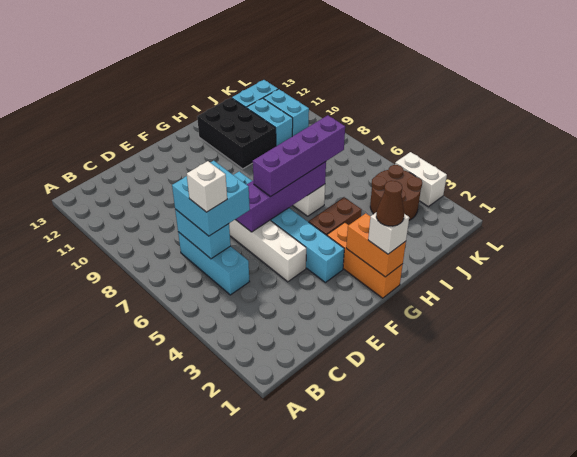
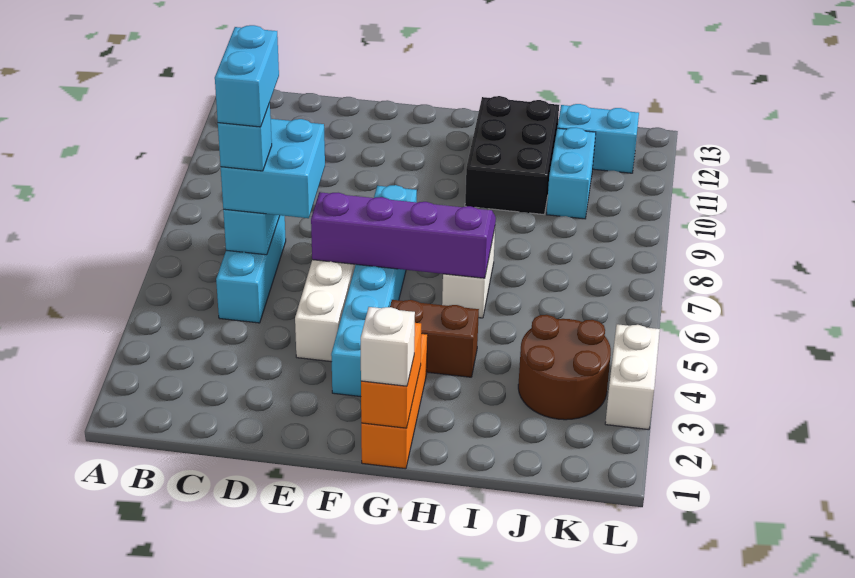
white brick C6 level 4 -> cyan brick C6 level 4
purple brick F6:I6 level 3 -> none
brown cone G1 level 4 -> none
cyan brick K10:K11 level 1 -> cyan brick C6:C7 level 5

